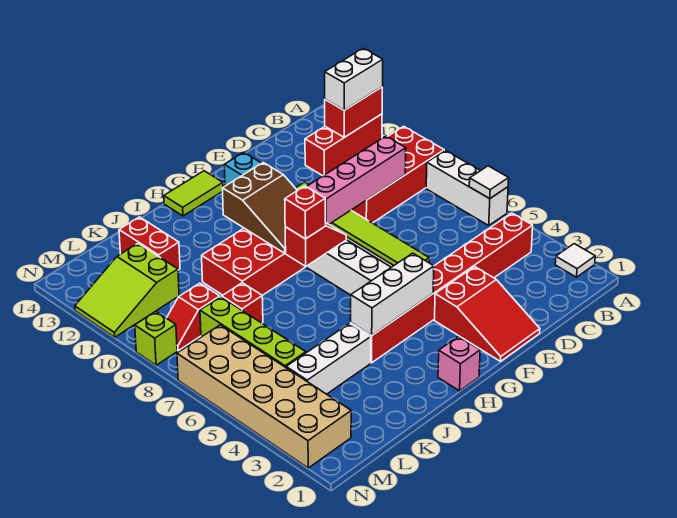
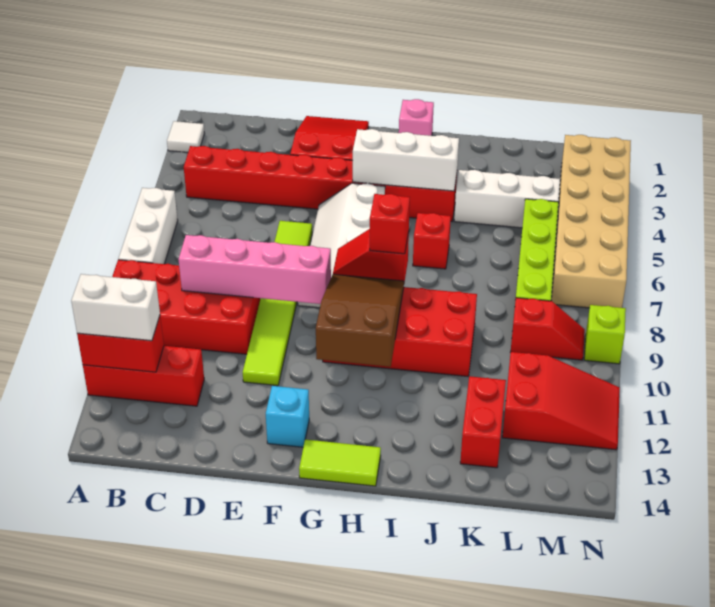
white tile A6 level 2 -> none
red brick K8 level 1 -> red brick I6 level 1
lime slope L11:N12 level 1 top L -> red slope L11:N12 level 1 top L

